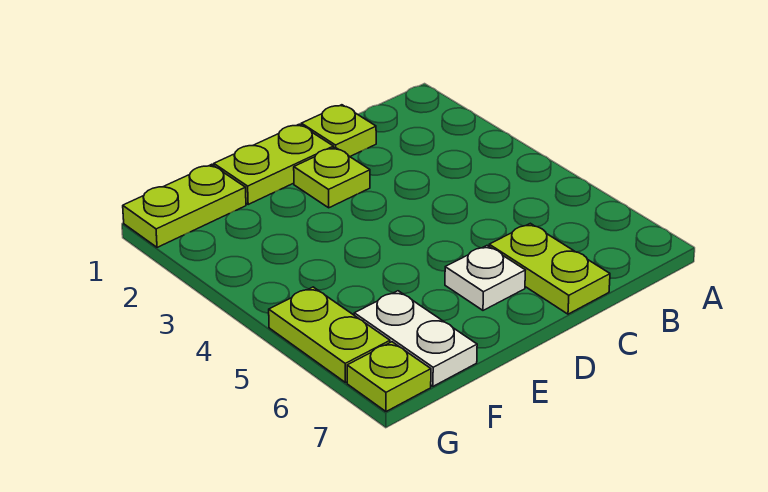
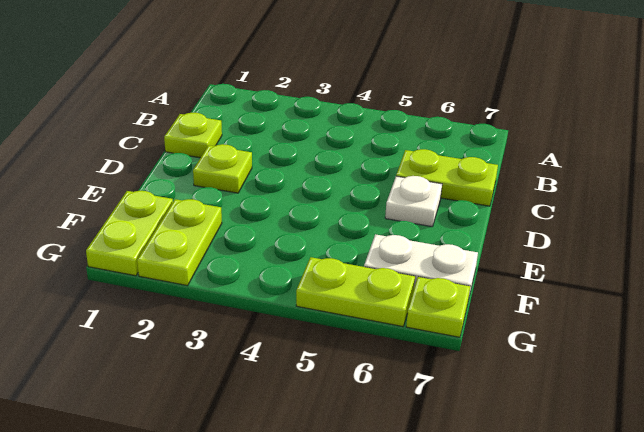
lime plate D1:E1 level 1 -> lime plate F2:G2 level 1

